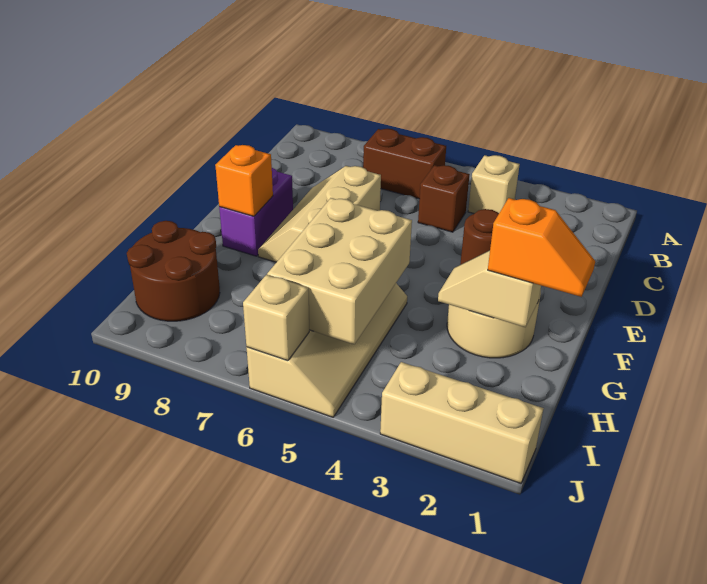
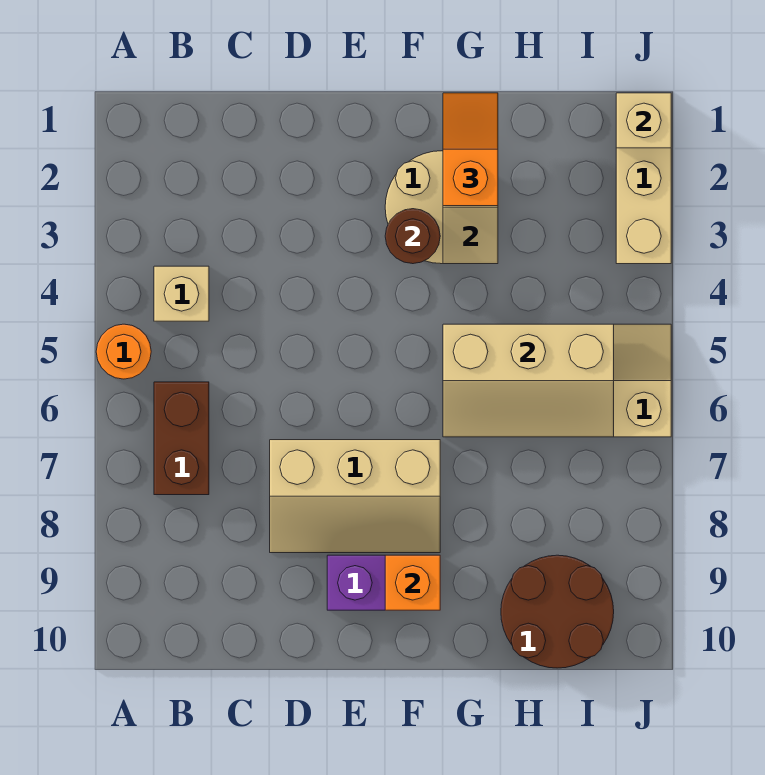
none -> orange round brick A5 level 1
brown brick C5 level 1 -> none
tan brick G5:I6 level 2 -> tan slope G5:I6 level 2 top 5
tan brick J6 level 2 -> tan brick J1 level 2

